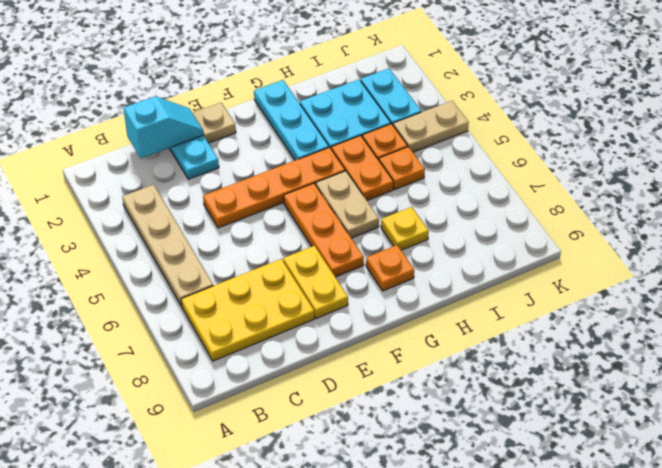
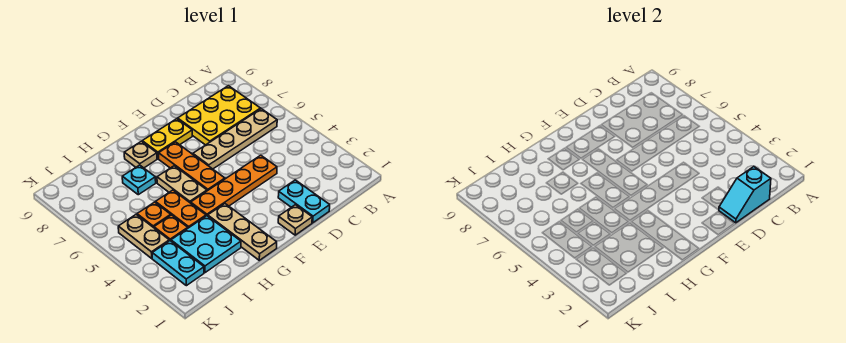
tan plate B3:B6 level 1 -> tan plate B6:E6 level 1
yellow plate E7:E8 level 1 -> yellow plate E8:F8 level 1
cyan plate G1:G3 level 1 -> tan plate G1:G3 level 1
orange plate G8 level 1 -> tan plate G8 level 1
yellow plate H7 level 1 -> cyan plate H7 level 1
tan plate J4:K4 level 1 -> tan plate J4:J5 level 1

